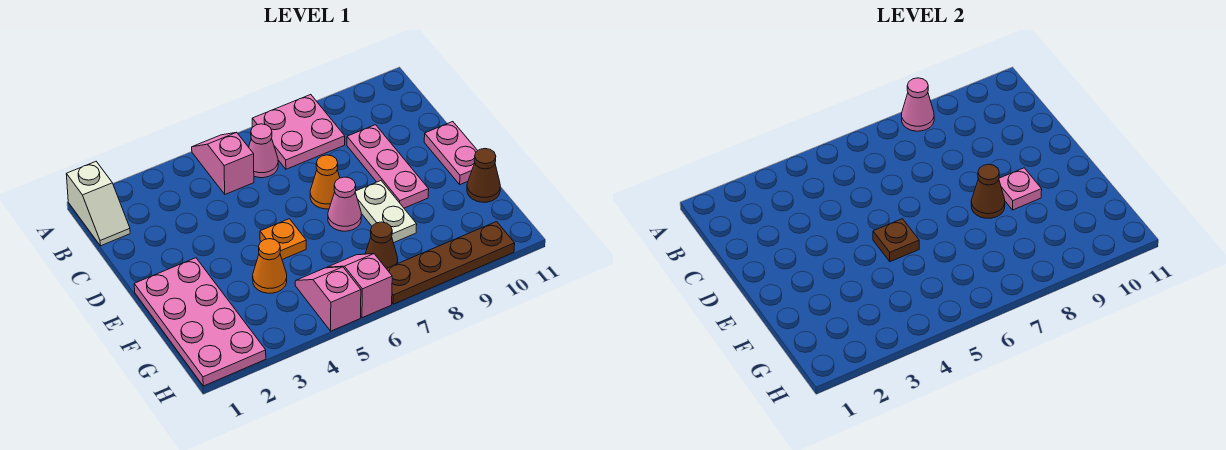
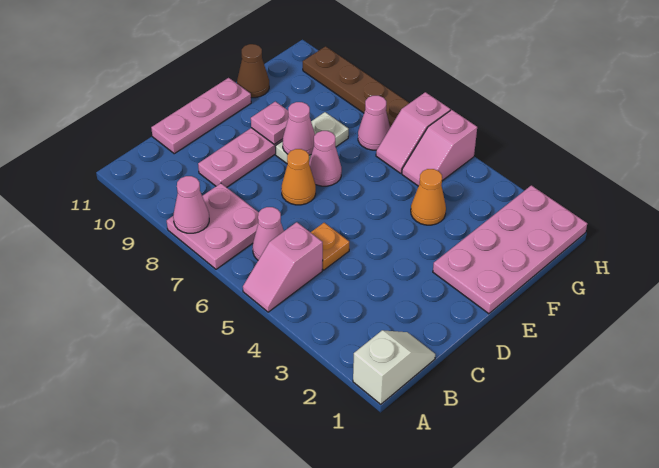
pink plate D11:E11 level 1 -> pink plate C11:E11 level 1
orange plate E5 level 1 -> orange plate C5 level 1
brown plate E5 level 2 -> none
brown cone E8 level 2 -> pink cone E8 level 2
brown cone G7 level 1 -> pink cone G7 level 1

